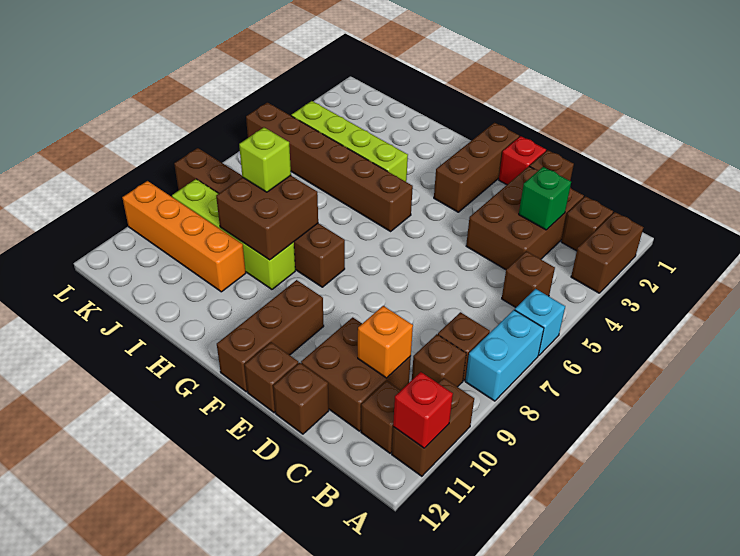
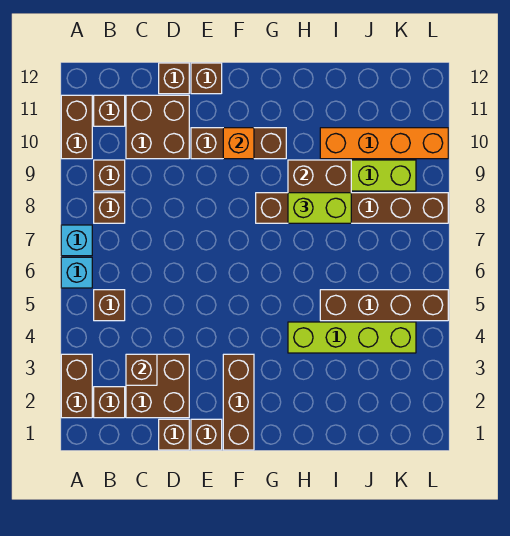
cyan brick A7:A8 level 1 -> cyan brick A7 level 1
red brick A11 level 2 -> none
brown brick C2:D4 level 1 -> brown brick C2:D3 level 1
green brick C3 level 2 -> brown brick C3 level 2
orange brick C10 level 2 -> orange brick F10 level 2
red brick E1 level 1 -> brown brick E1 level 1
brown brick F10:F12 level 1 -> brown brick E10:G10 level 1
brown brick G5:L5 level 1 -> brown brick I5:L5 level 1
lime brick I8 level 3 -> lime brick H8:I8 level 3

